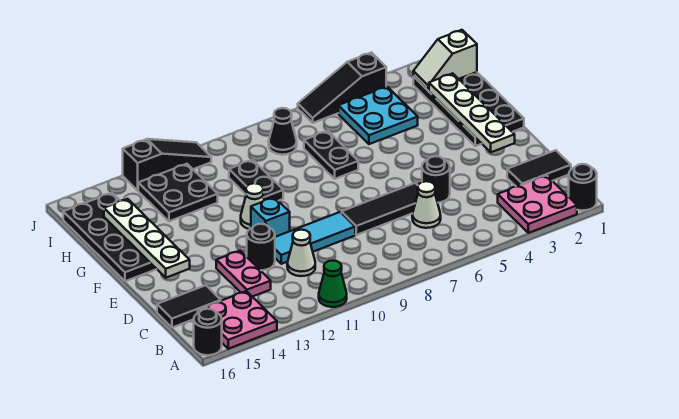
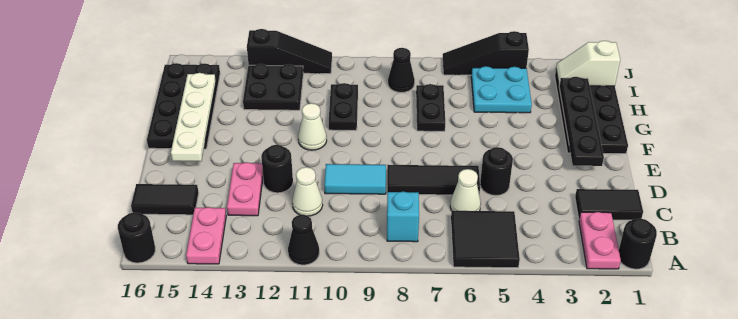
pink plate A2:B3 level 1 -> pink plate A2:B2 level 1
none -> black tile A5:B6 level 1
green cone A11 level 1 -> black cone A11 level 1
pink plate A14:B15 level 1 -> pink plate A14:B14 level 1
cyan tile D9:D11 level 1 -> cyan tile D9:D10 level 1
white plate E2:H2 level 2 -> black plate E2:H2 level 2
cyan brick E11 level 1 -> cyan brick B8 level 1

